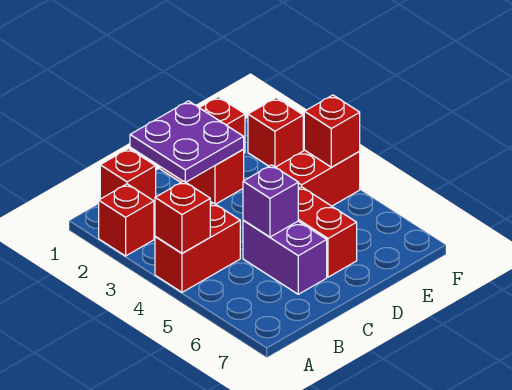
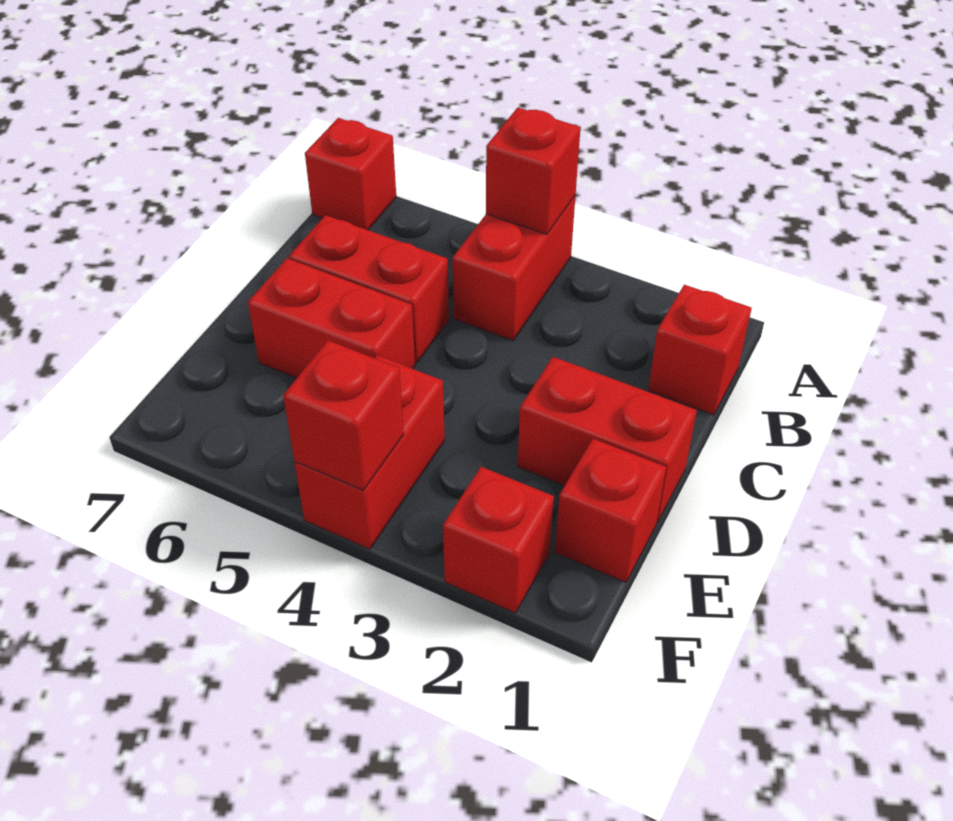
red brick A2 level 1 -> red brick A7 level 1
purple plate C1:D2 level 2 -> none
purple brick C5:C6 level 1 -> red brick C5:C6 level 1
purple brick C5 level 2 -> none

